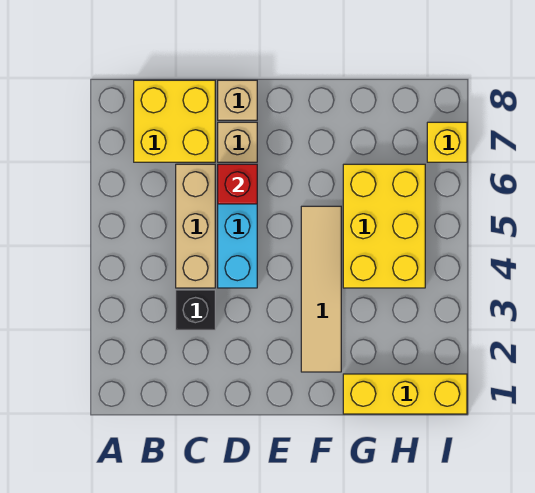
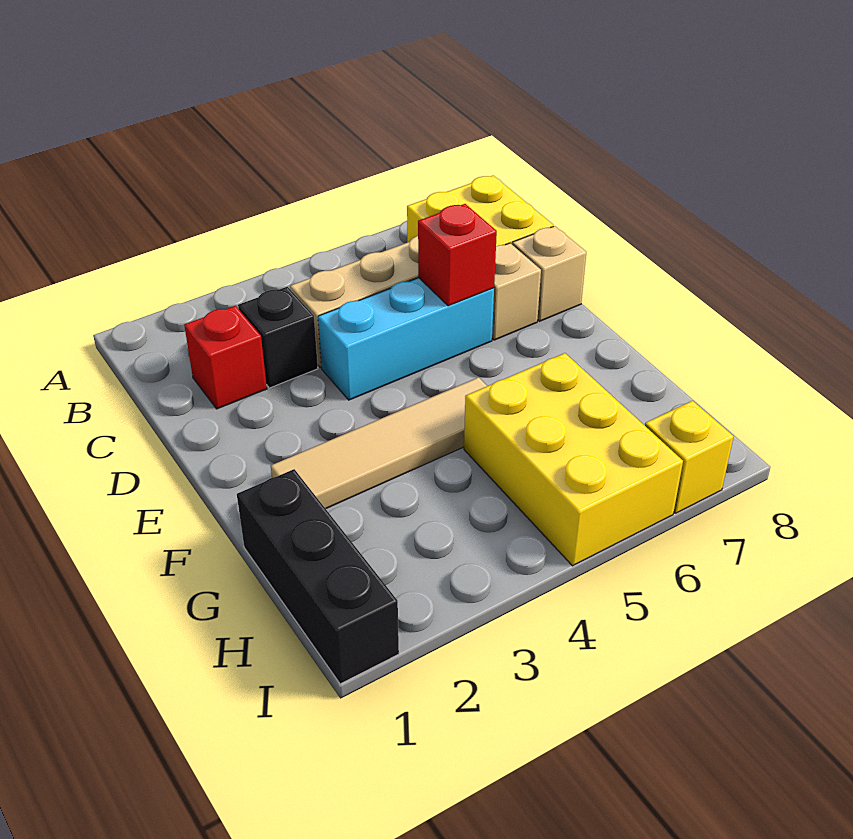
none -> red brick C2 level 1
yellow brick G1:I1 level 1 -> black brick G1:I1 level 1
yellow brick G4:H6 level 1 -> yellow brick G5:I6 level 1

